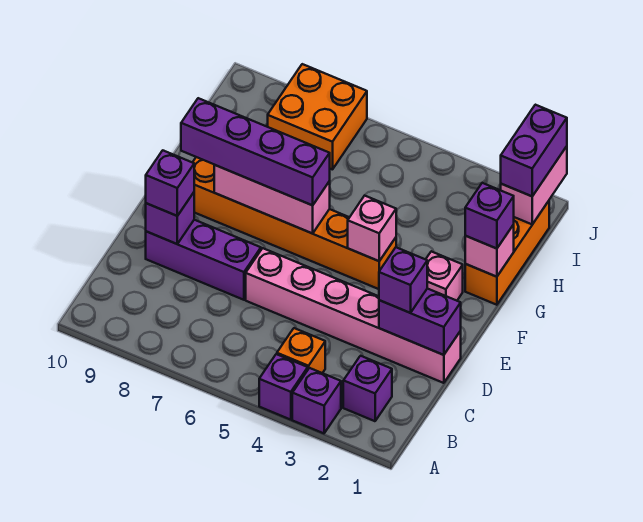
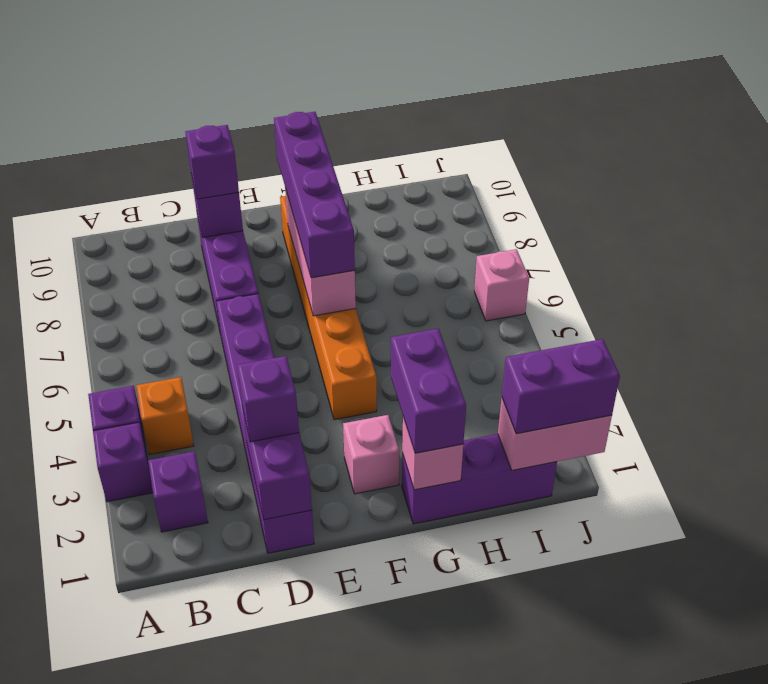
pink brick D1:D6 level 1 -> purple brick D1:D6 level 1
pink brick F4 level 2 -> pink brick J6 level 1
orange brick G1:I1 level 1 -> purple brick G1:I1 level 1
purple brick G1 level 3 -> purple brick G1:G2 level 3
orange brick I7:J8 level 1 -> none

